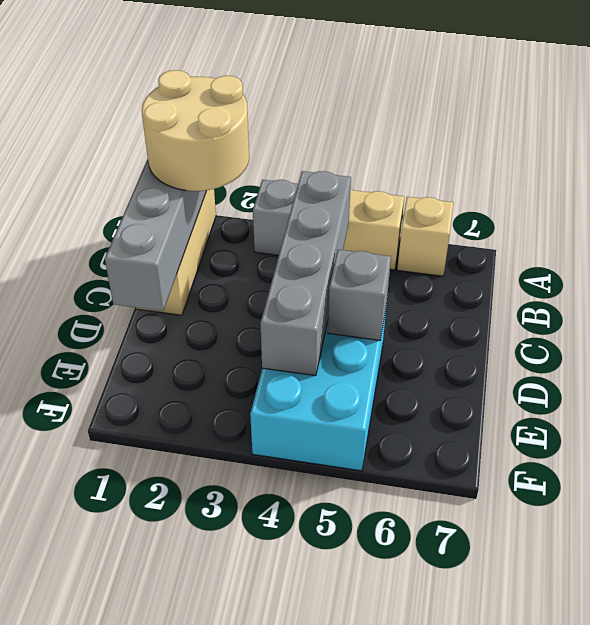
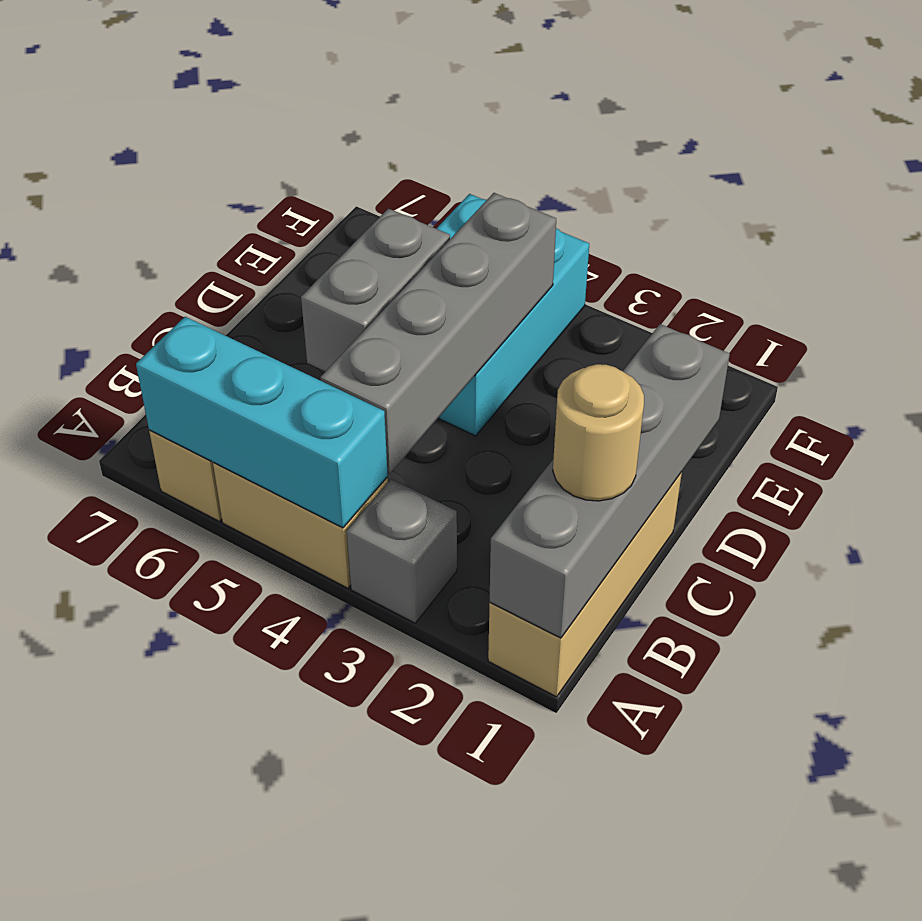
tan round brick A1:B2 level 3 -> tan round brick B1 level 3
none -> cyan brick A4:A6 level 2
grey brick D5 level 2 -> grey brick C5:D5 level 2

